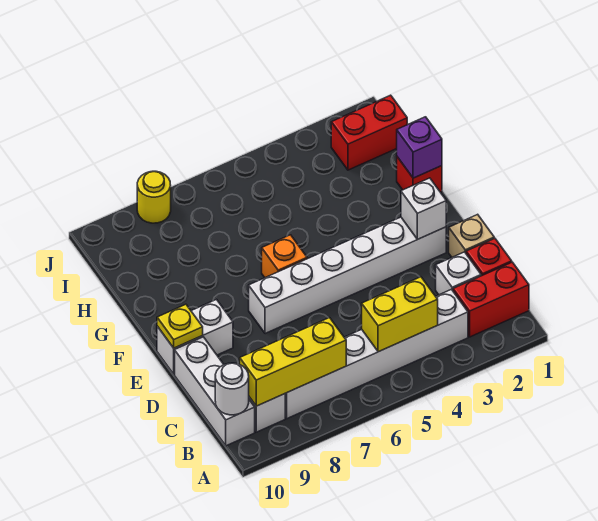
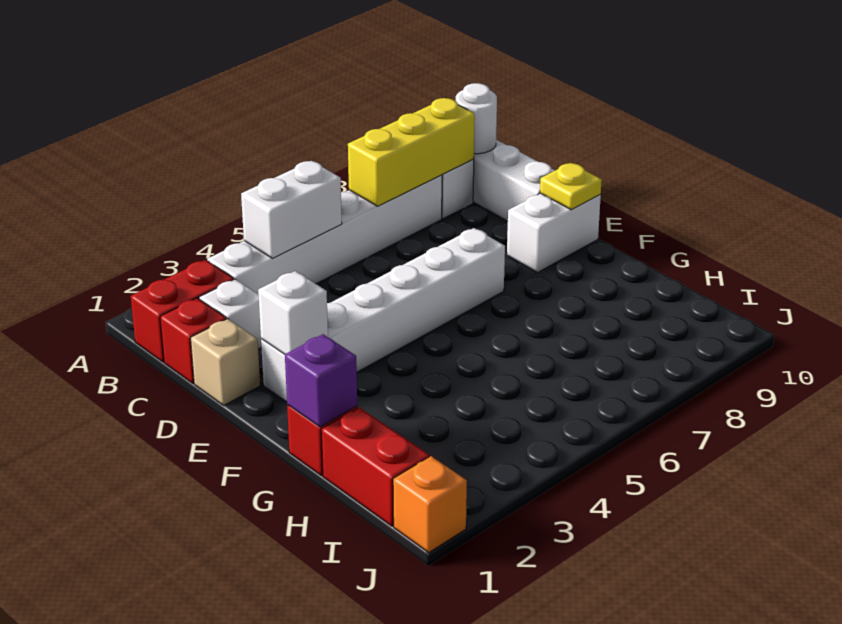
yellow brick B4:B5 level 2 -> white brick B4:B5 level 2
orange brick F6 level 1 -> orange brick J1 level 1
red brick I1:I2 level 1 -> red brick H1:I1 level 1
yellow round brick J8 level 1 -> none

